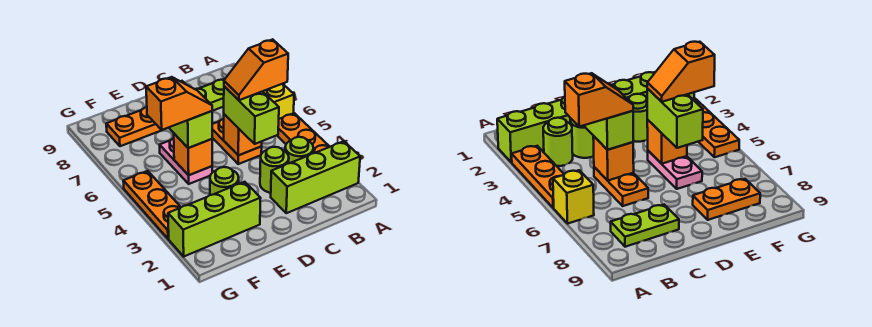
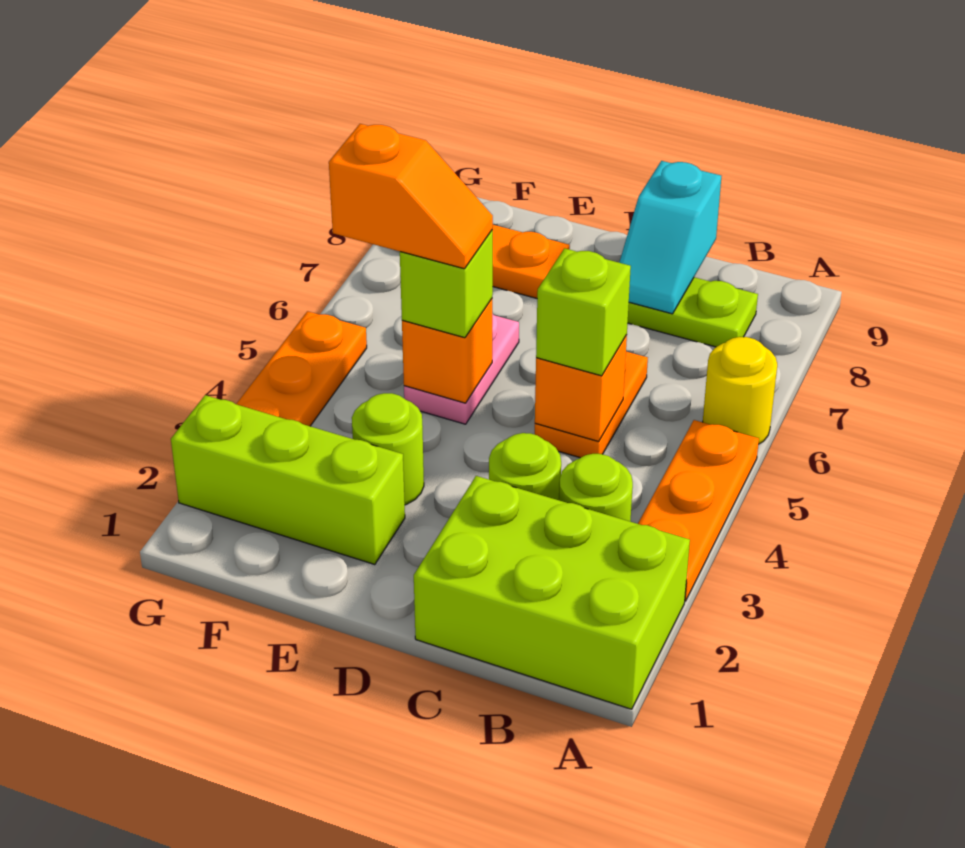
lime brick A2:C2 level 1 -> lime brick A1:C2 level 1
yellow brick A6 level 1 -> yellow round brick A6 level 1
orange slope B5:C5 level 4 top B -> none
lime brick C4:C5 level 3 -> lime brick C5 level 3
none -> cyan slope C8:C9 level 2 top 9
lime brick E5:E6 level 3 -> lime brick E5 level 3

